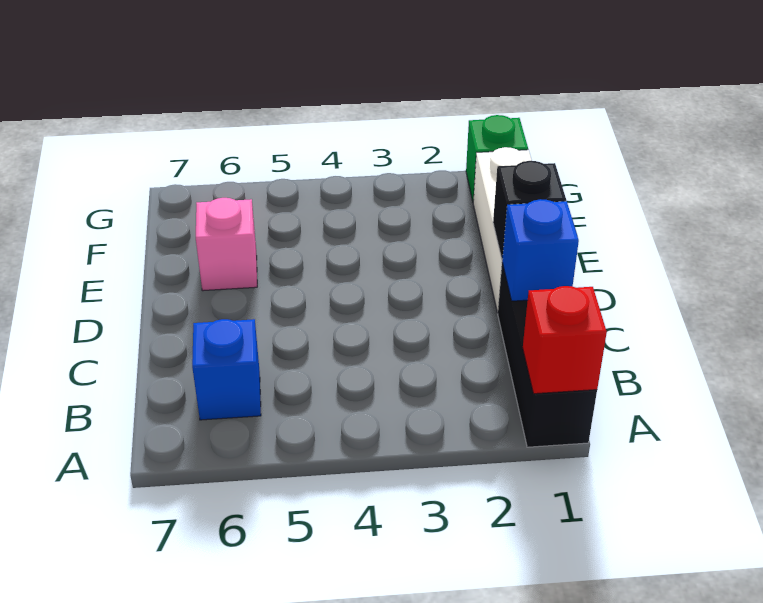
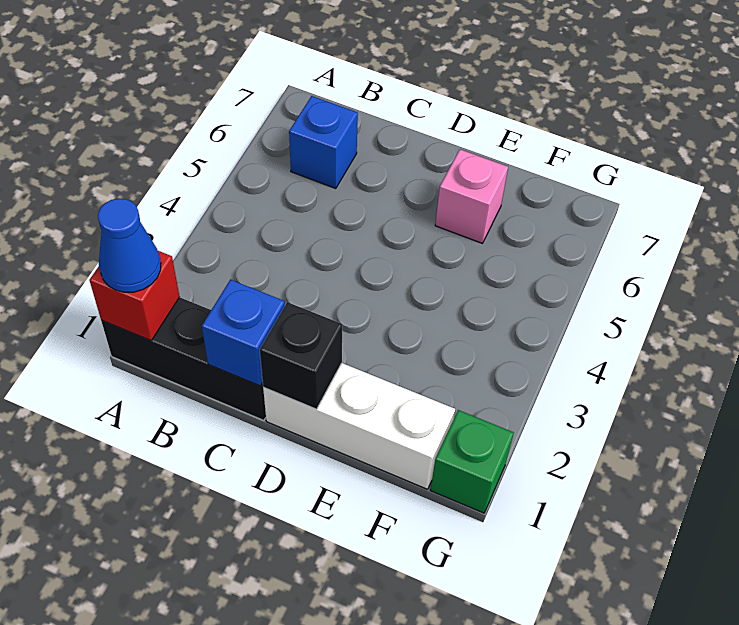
none -> blue cone A1 level 3

